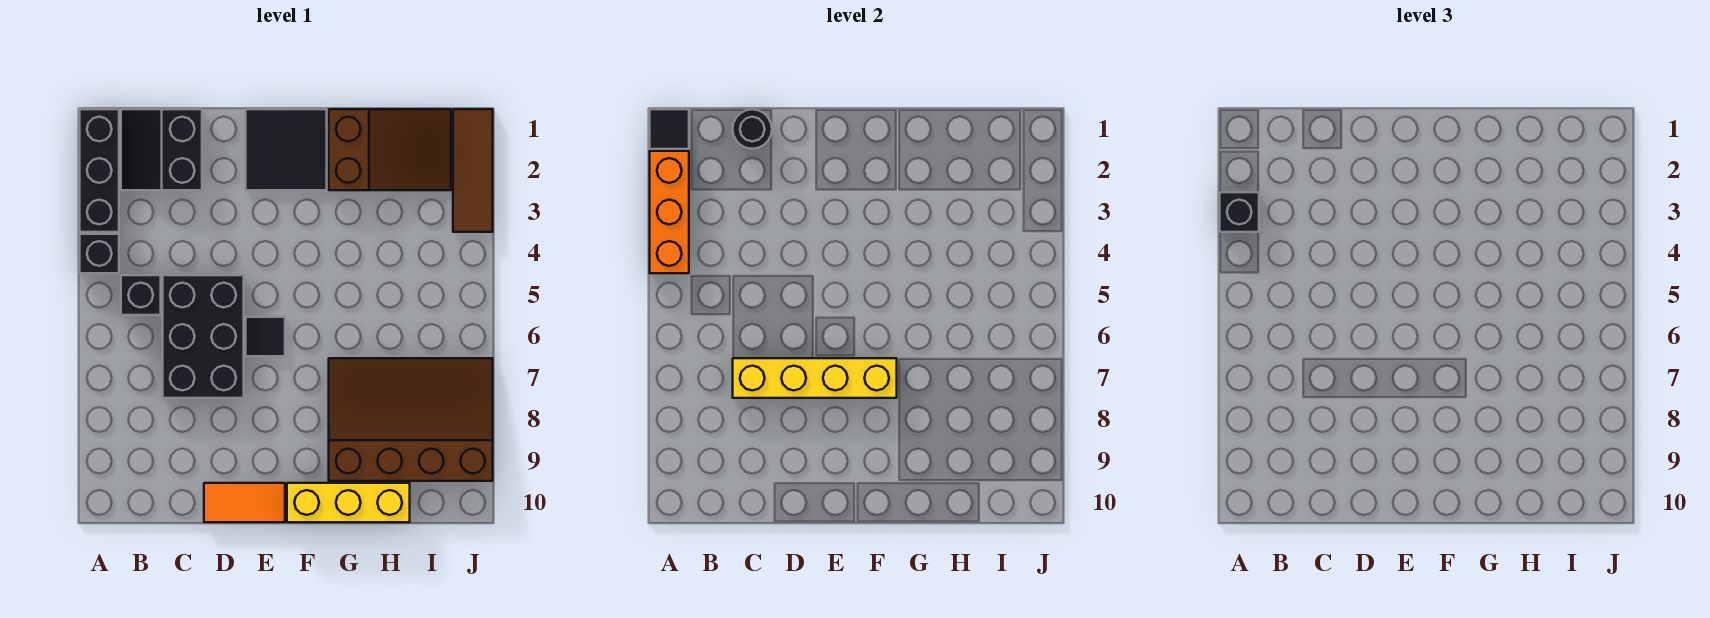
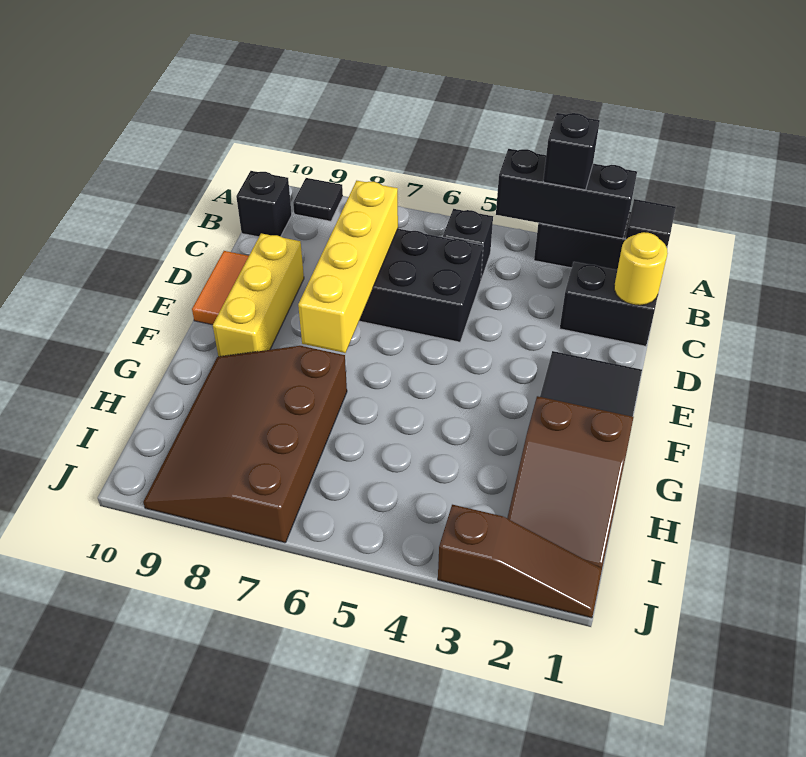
orange brick A2:A4 level 2 -> black brick A2:A4 level 2
black brick A4 level 1 -> black brick B10 level 1
black round brick C1 level 2 -> yellow round brick C1 level 2
black tile E6 level 1 -> black tile A9 level 1
yellow brick F10:H10 level 1 -> yellow brick D9:F9 level 1
brown slope G7:J9 level 1 top 9 -> brown slope G7:J9 level 1 top 7
brown tile J1:J3 level 1 -> brown slope J1:J3 level 1 top 3

